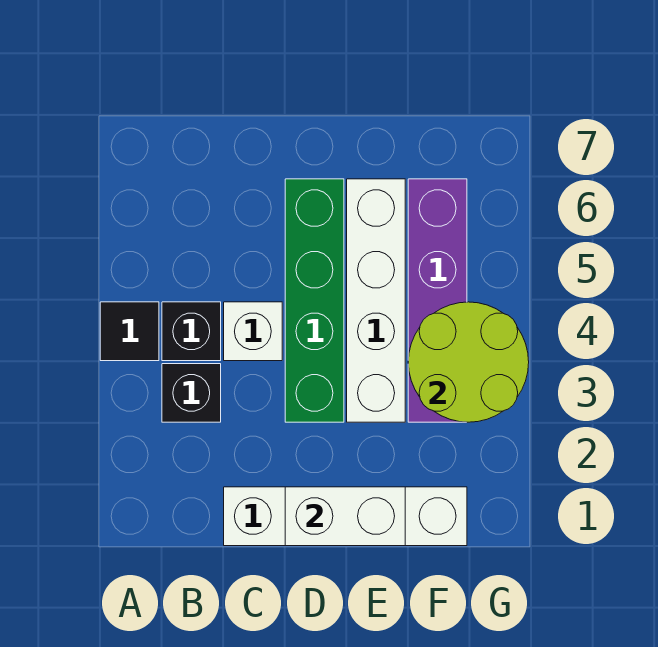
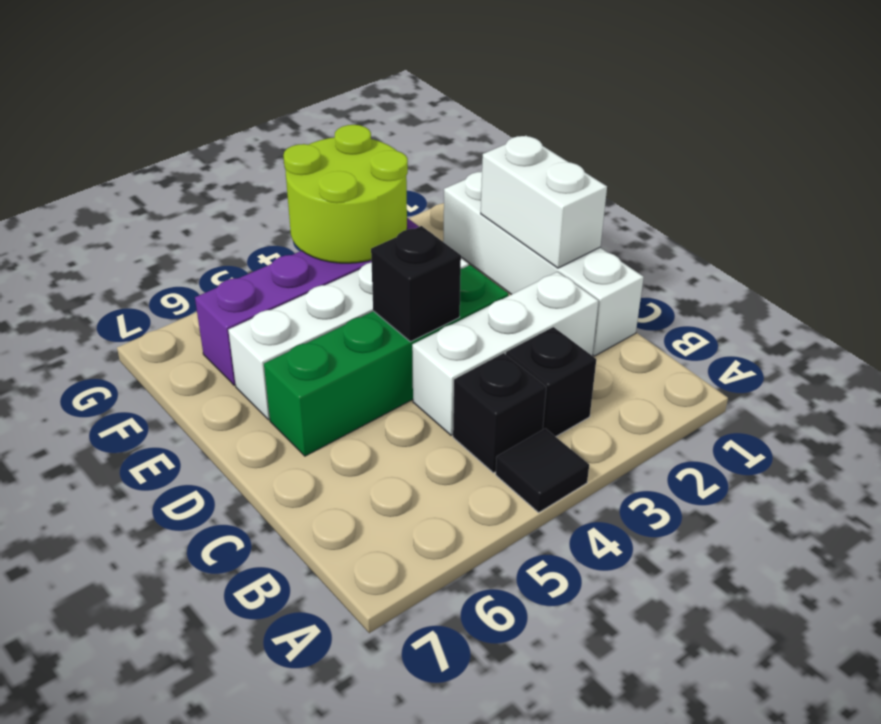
white brick C4 level 1 -> white brick C2:C4 level 1
none -> black brick D4 level 2

